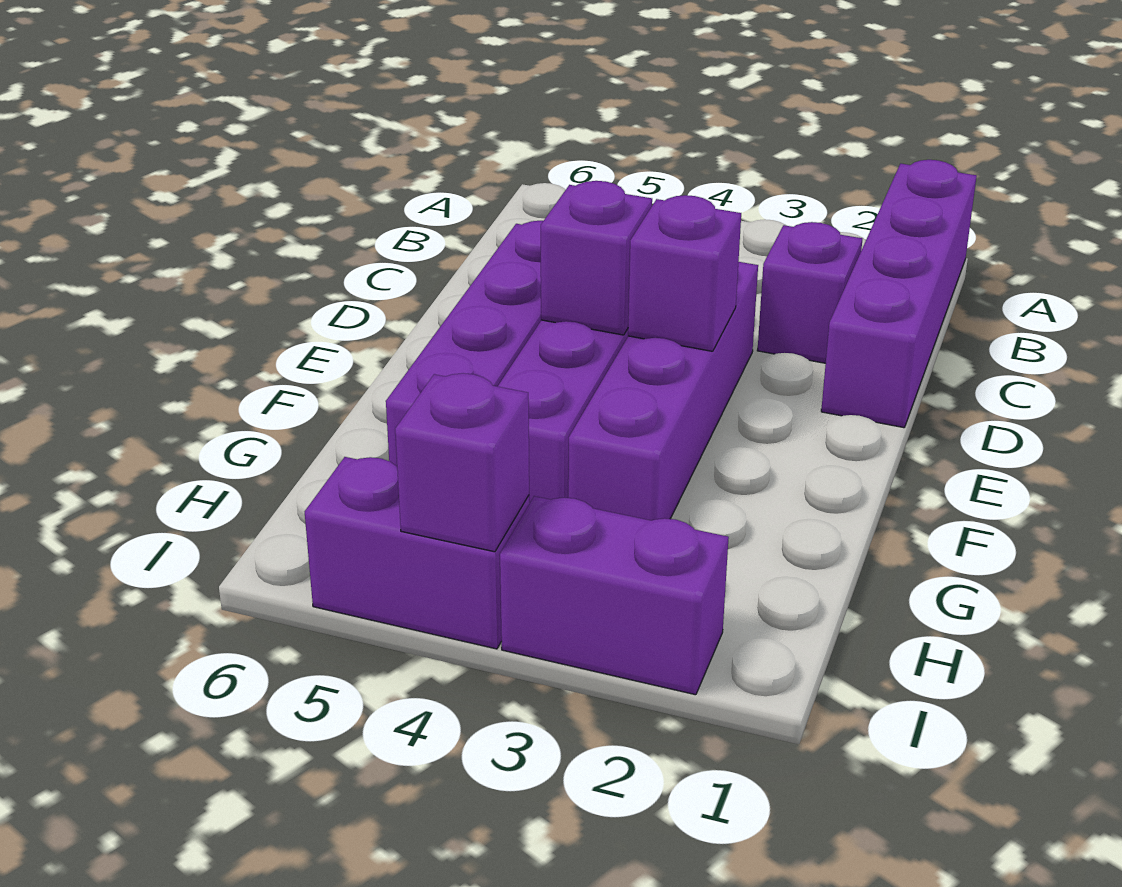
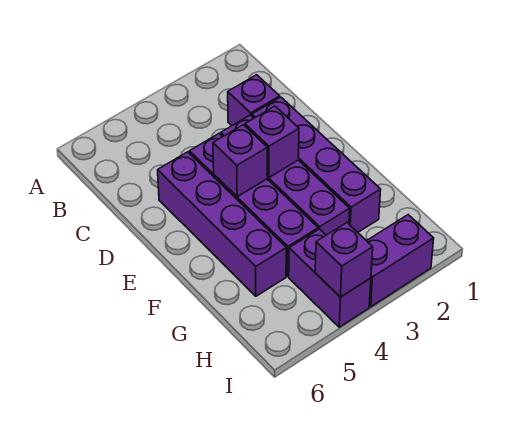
purple brick A1:D1 level 1 -> purple brick D2:G2 level 1
purple brick I4:I5 level 1 -> purple brick H4:I4 level 1

